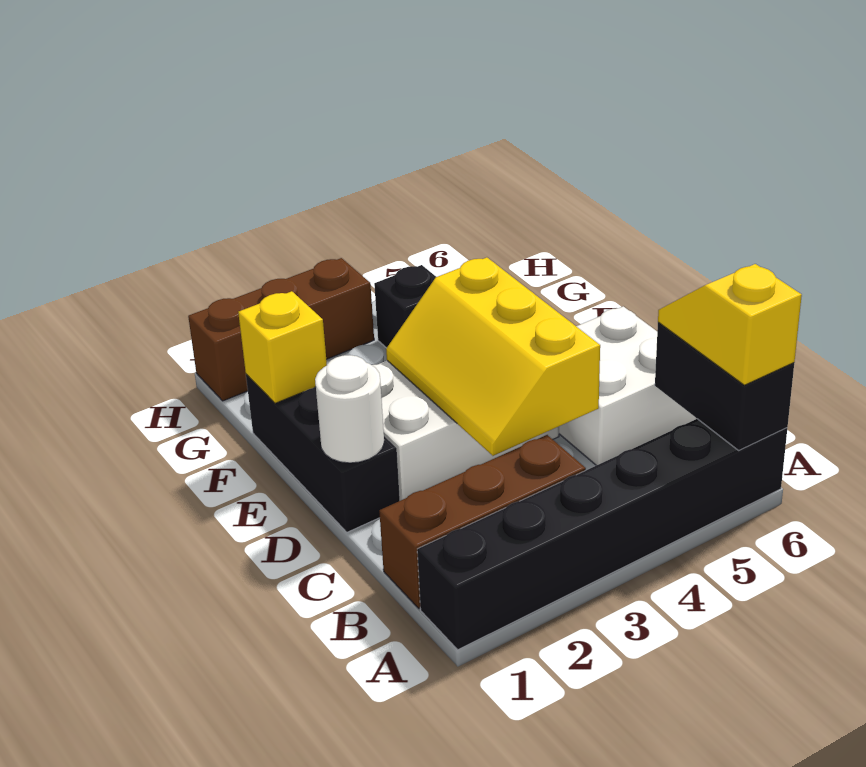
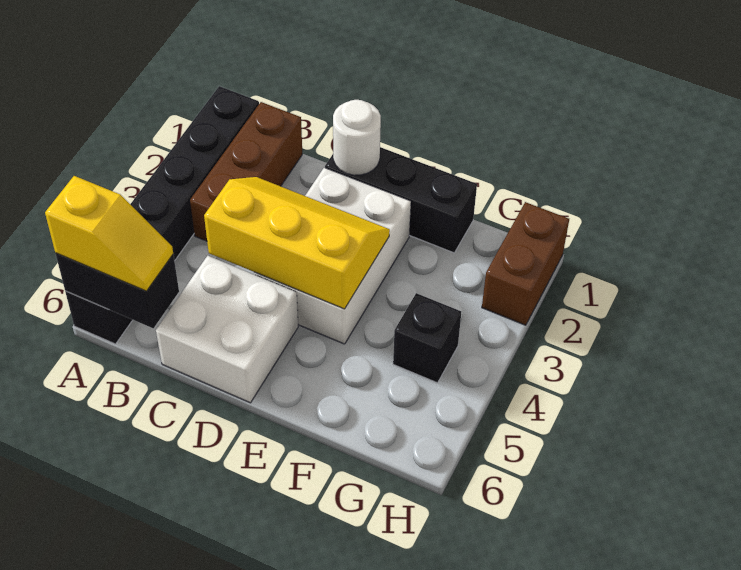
yellow brick F1 level 2 -> none
brown brick H1:H3 level 1 -> brown brick H1:H2 level 1

